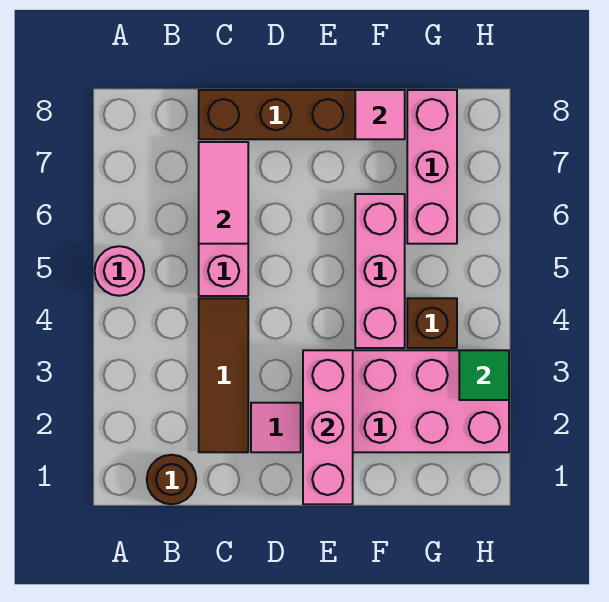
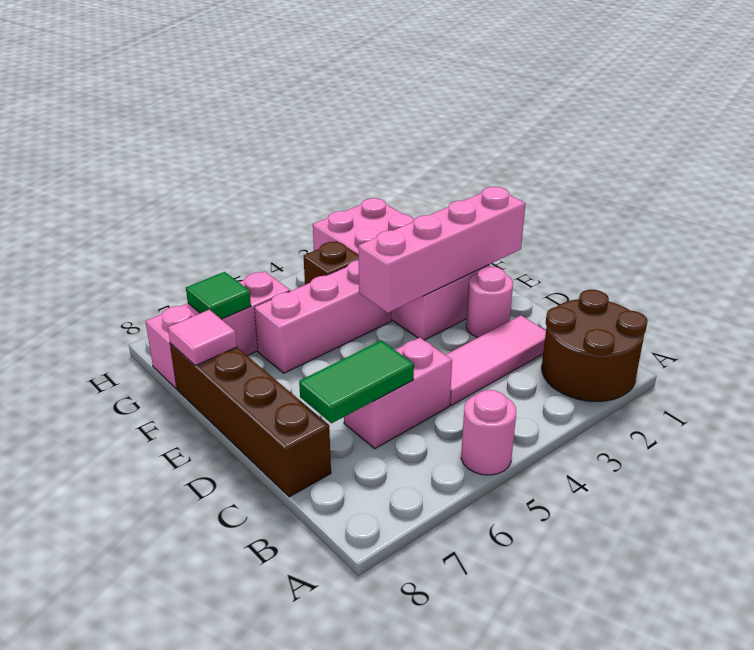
brown round brick B1 level 1 -> brown round brick A1:B2 level 1
brown tile C2:C4 level 1 -> pink tile C2:C4 level 1
pink tile C6:C7 level 2 -> green tile C6:C7 level 2
pink tile D2 level 1 -> pink round brick D2 level 1
pink brick E1:E3 level 2 -> pink brick E1:E4 level 2
green tile H3 level 2 -> green tile G7 level 2

